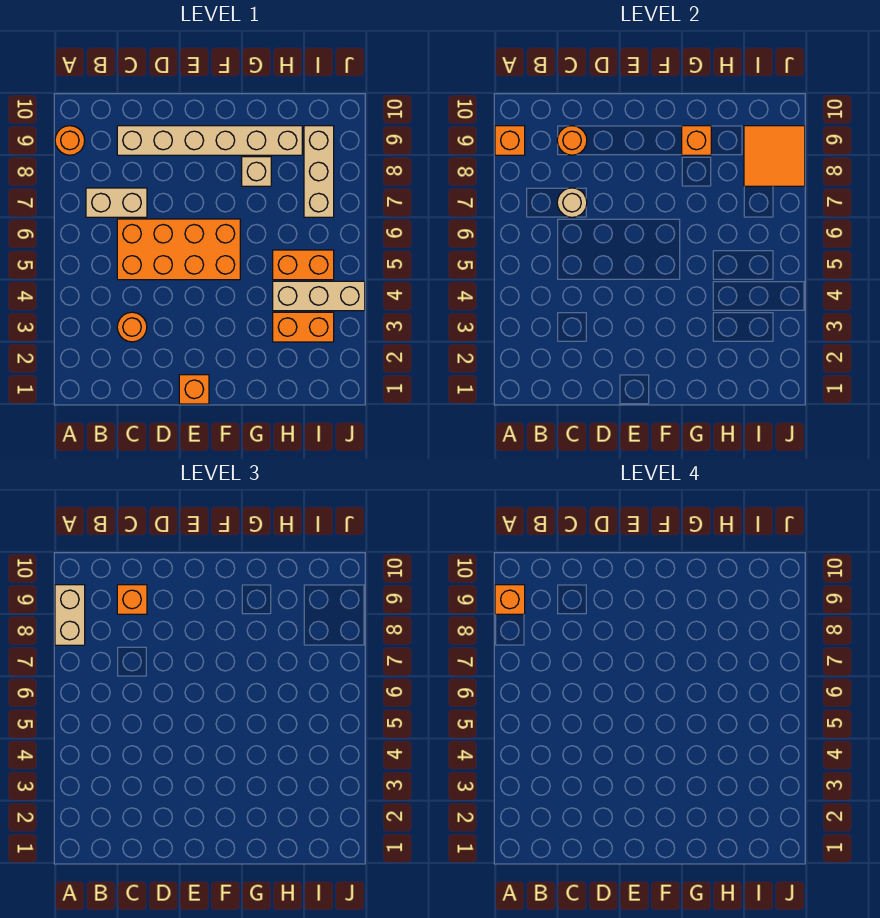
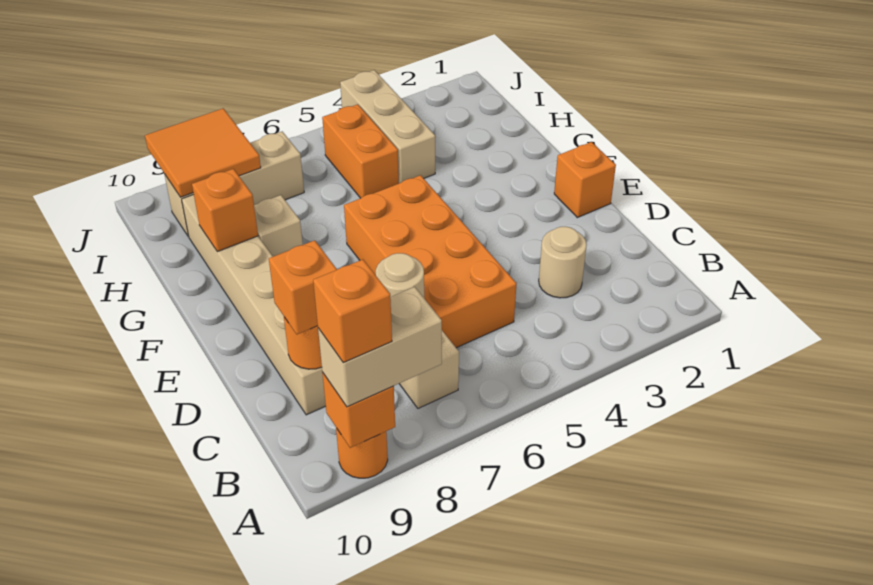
orange round brick C3 level 1 -> tan round brick C3 level 1
orange brick H3:I3 level 1 -> none

